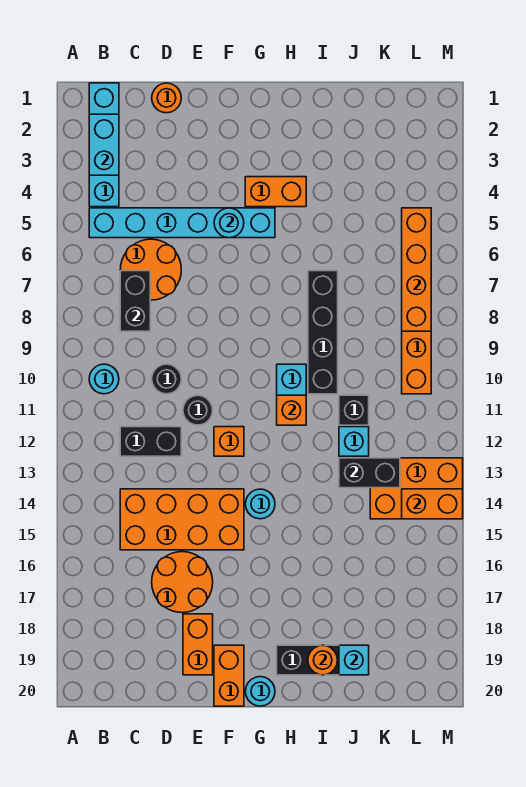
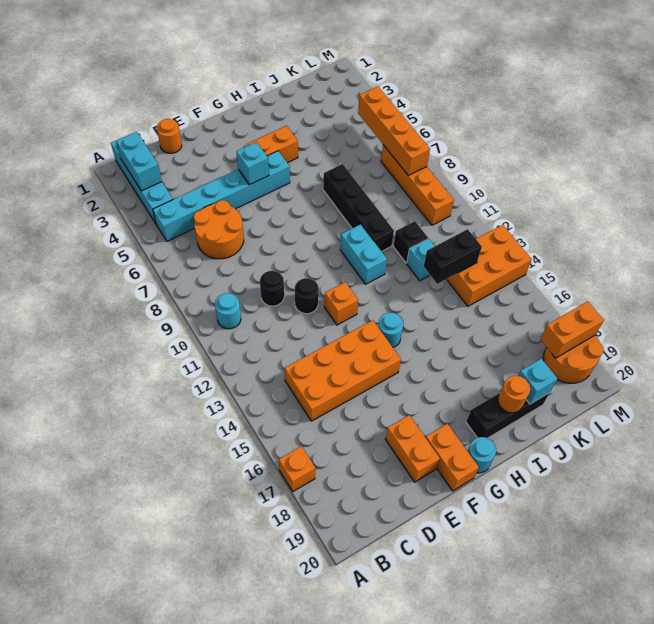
black brick C7:C8 level 2 -> none
black brick C12:D12 level 1 -> none
orange round brick D16:E17 level 1 -> orange round brick L18:M19 level 1
cyan round brick F5 level 2 -> cyan brick F5 level 2
orange brick H11 level 2 -> orange brick A17 level 1
orange brick L14:M14 level 2 -> orange brick L18:M18 level 2

